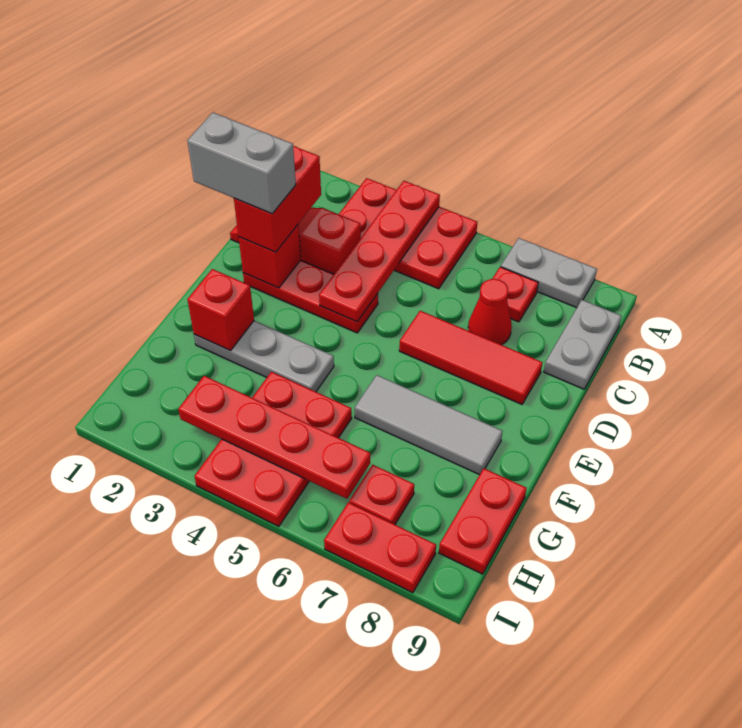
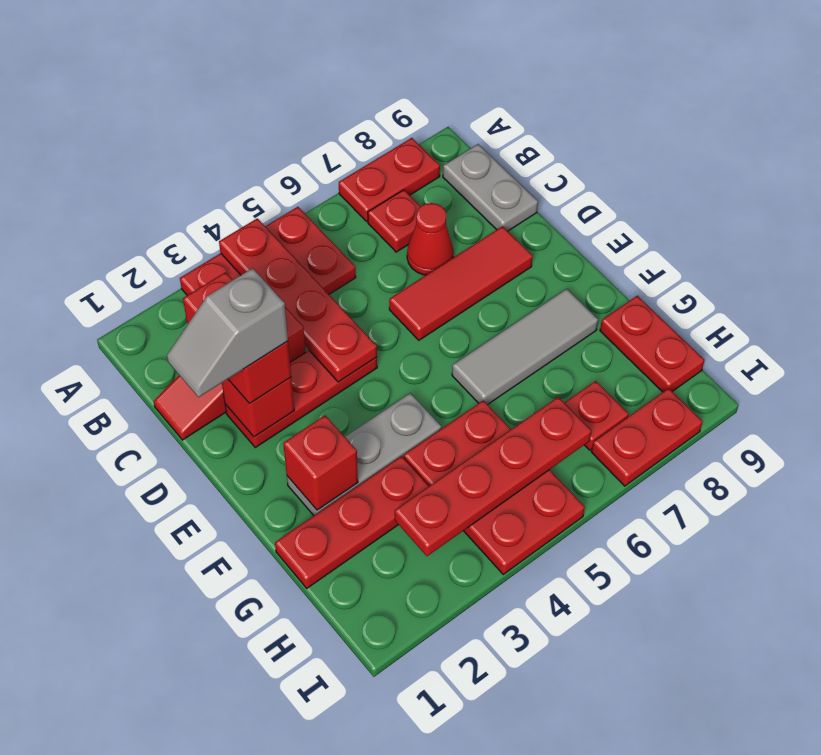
grey plate A7:A8 level 1 -> red plate A7:A8 level 1
grey brick D1:D2 level 4 -> grey slope D1:D2 level 4 top 2
none -> red plate G1:G3 level 1

